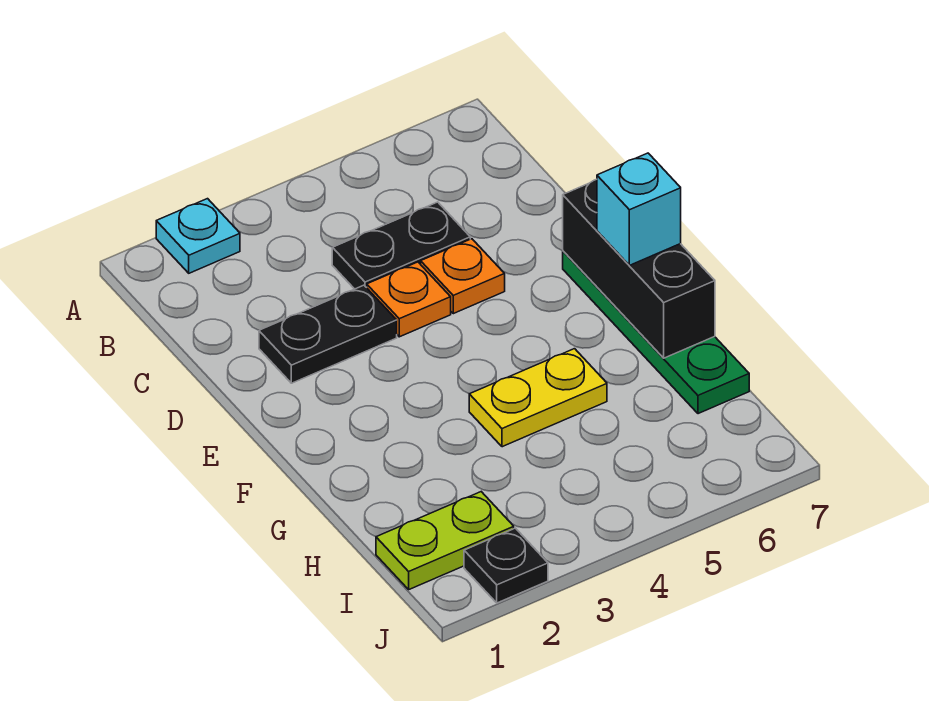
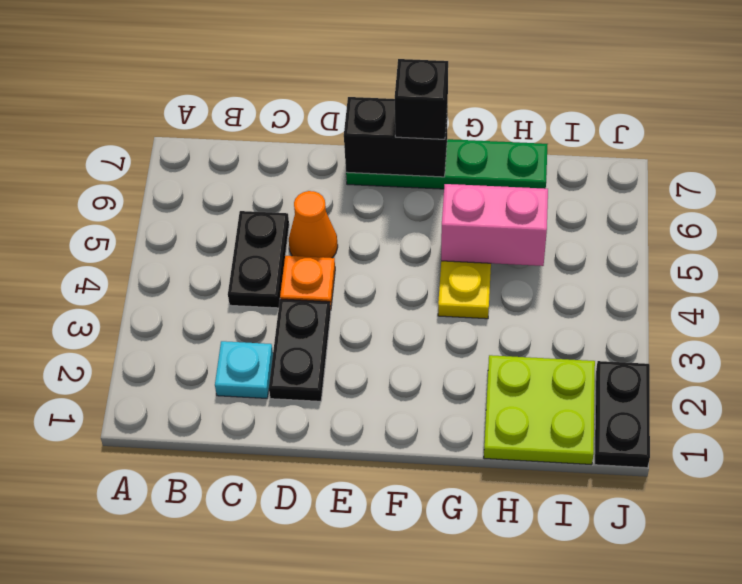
cyan plate A2 level 1 -> cyan plate C2 level 1
orange plate D5 level 1 -> orange cone D5 level 1
black brick E7:G7 level 2 -> black brick E7:F7 level 2
cyan brick F7 level 3 -> black brick F7 level 3
none -> pink brick G5:H5 level 2
lime plate I1:I2 level 1 -> lime plate H1:I2 level 1
black plate J2 level 1 -> black plate J1:J2 level 1

